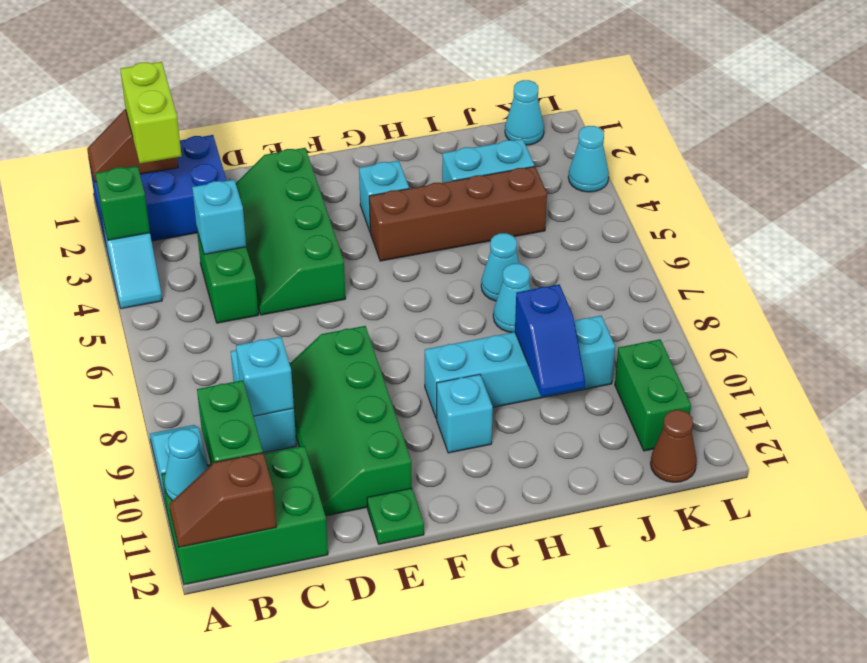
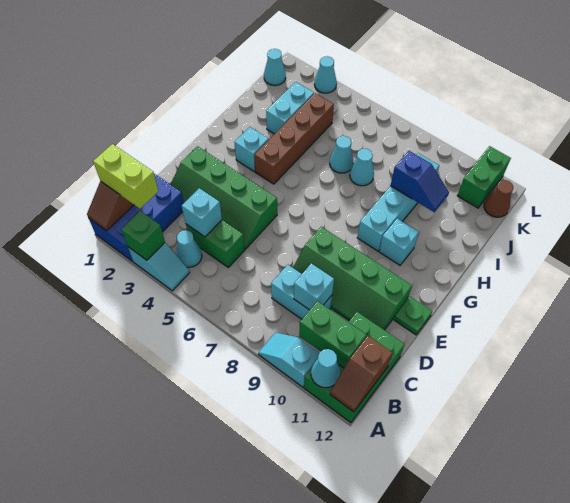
none -> cyan cone B4 level 1
green brick K10:K11 level 1 -> green brick K11:L11 level 1

